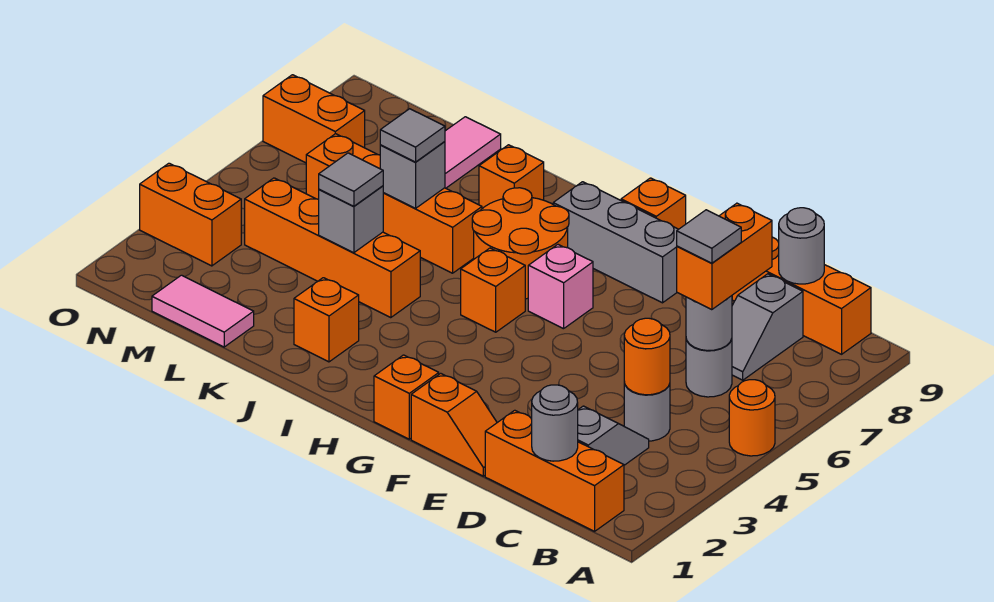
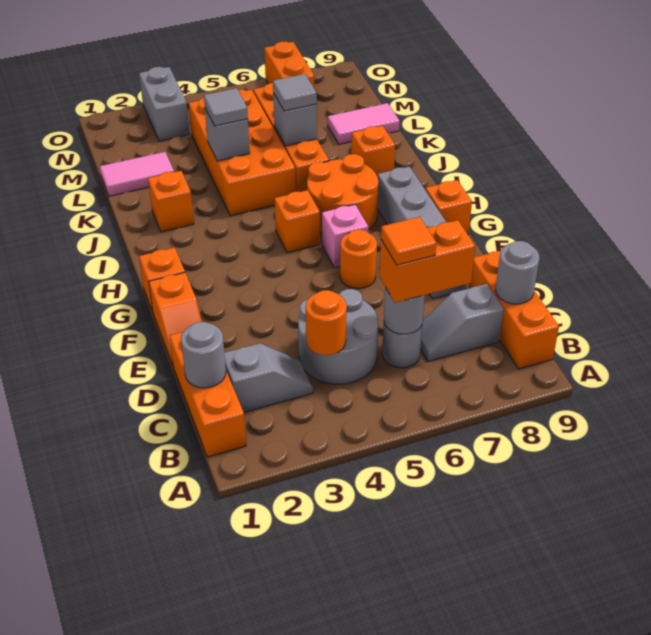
orange round brick A5 level 1 -> orange round brick F6 level 1
grey round brick C4 level 1 -> grey round brick C4:D5 level 1
grey tile C6 level 4 -> orange tile C6 level 4
grey brick F8:H8 level 1 -> grey brick E8:H8 level 1
orange brick J4:M4 level 1 -> orange brick J4:M5 level 1
pink tile L1:M1 level 1 -> pink tile L1:L2 level 1
orange brick N3:O3 level 1 -> grey brick N3:O3 level 1

